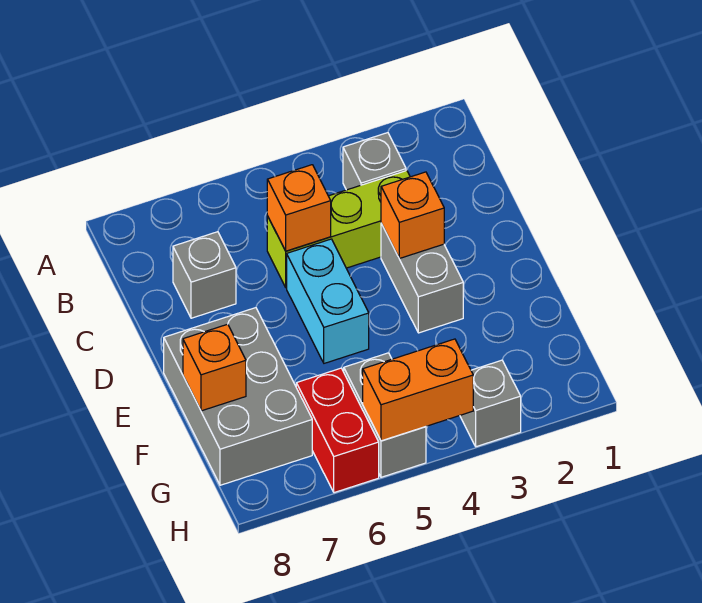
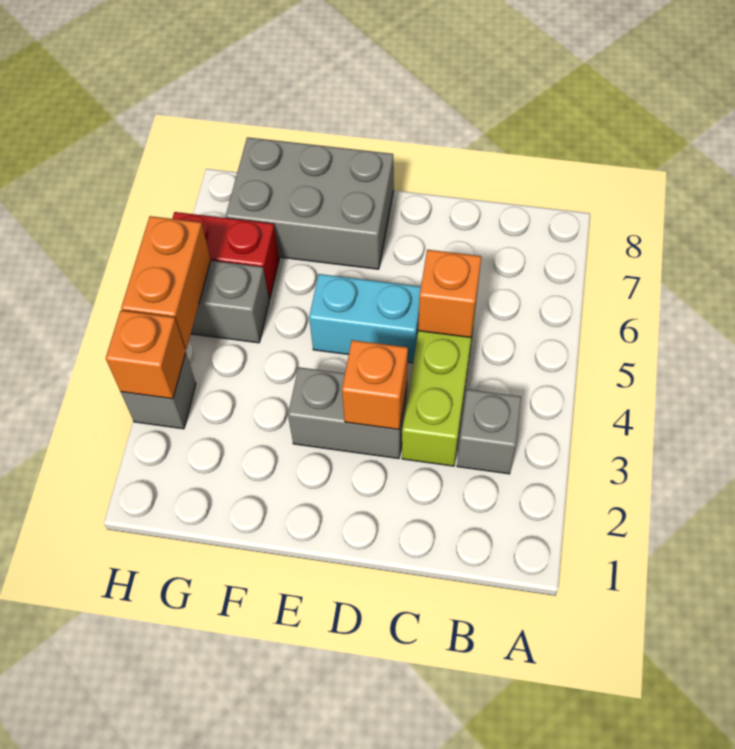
grey brick C7 level 1 -> none
orange brick F8 level 2 -> orange brick H3 level 2

